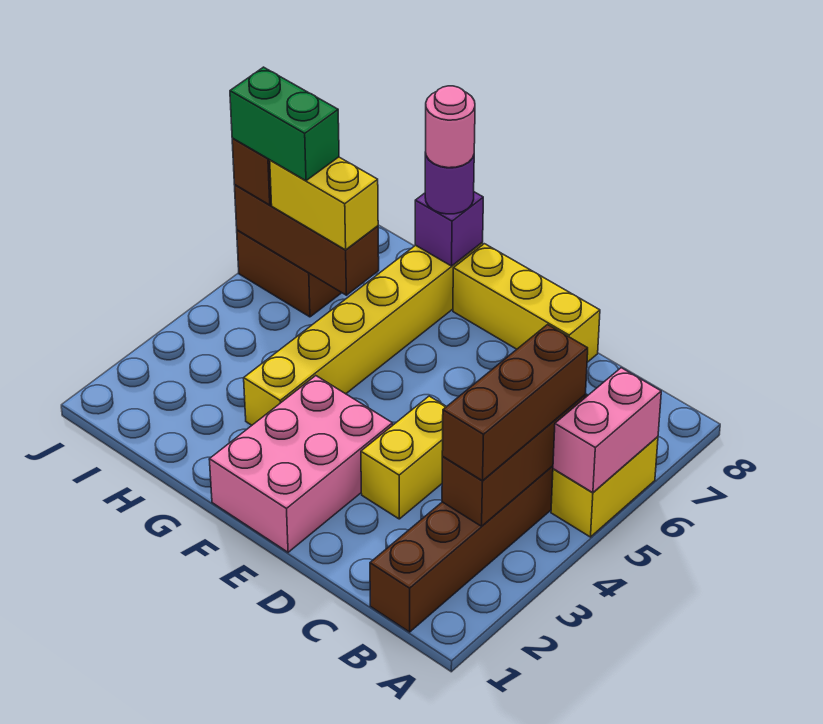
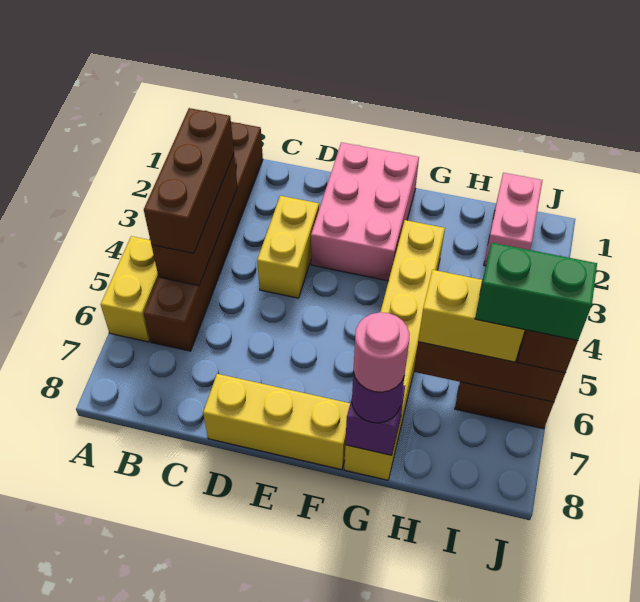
pink brick A5:A6 level 2 -> pink brick I1:I2 level 1

